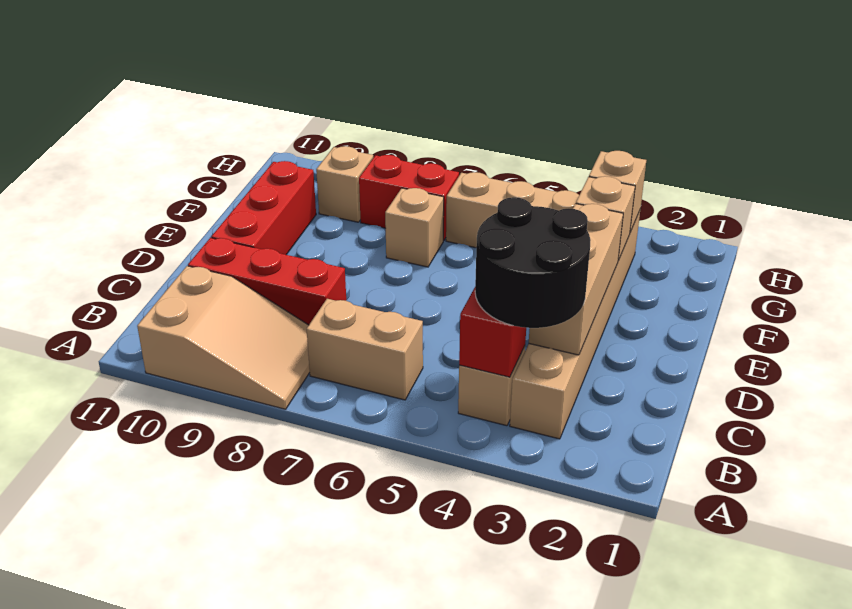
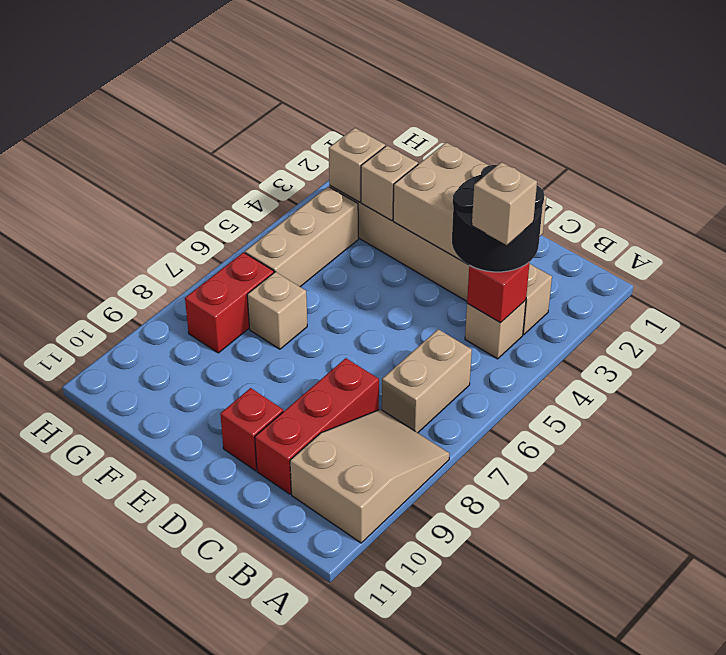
tan brick C3:E3 level 2 -> tan brick C2:E3 level 2
red brick D10:F10 level 1 -> red brick D10 level 1
tan brick G9 level 1 -> tan brick B4 level 4

